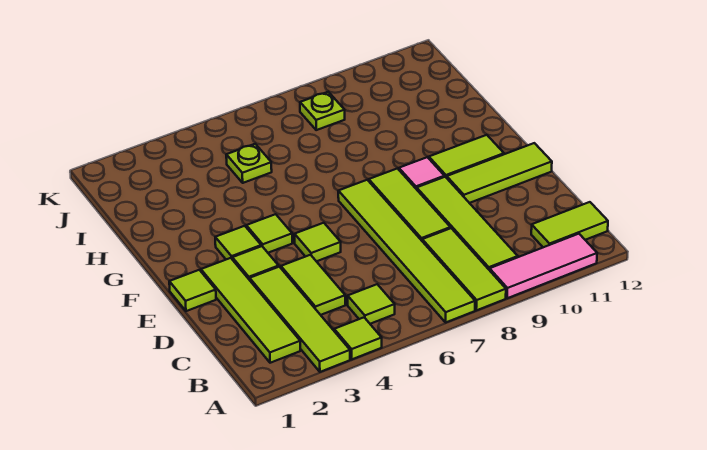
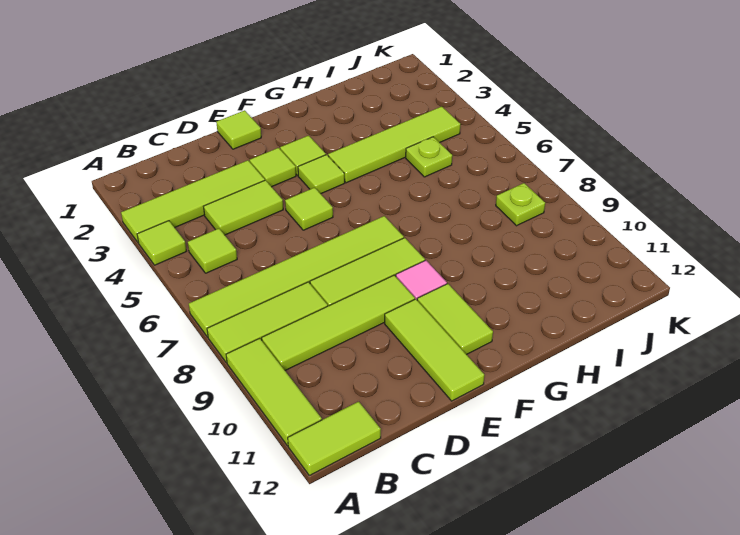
pink tile A9:A11 level 1 -> lime tile A9:A11 level 1
lime tile B2:E2 level 1 -> lime tile G4:J4 level 1
lime tile B11:B12 level 1 -> lime tile A12:B12 level 1

